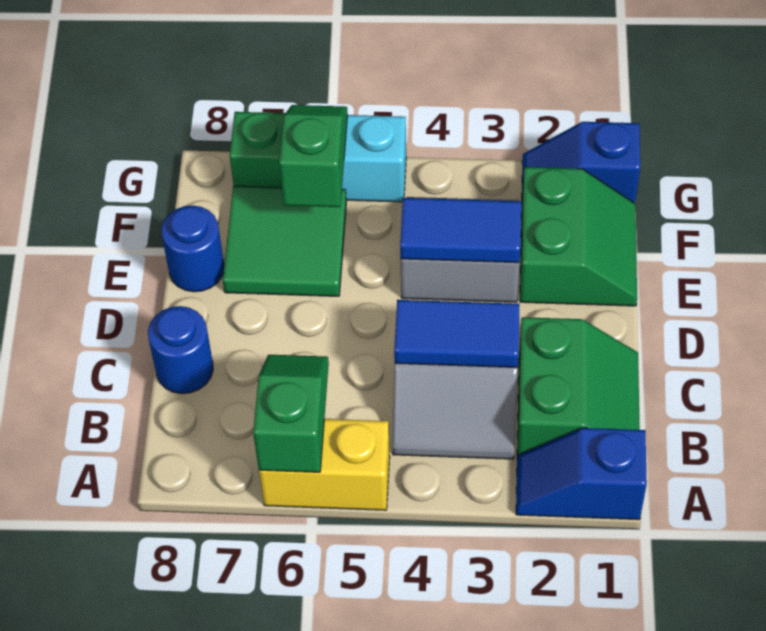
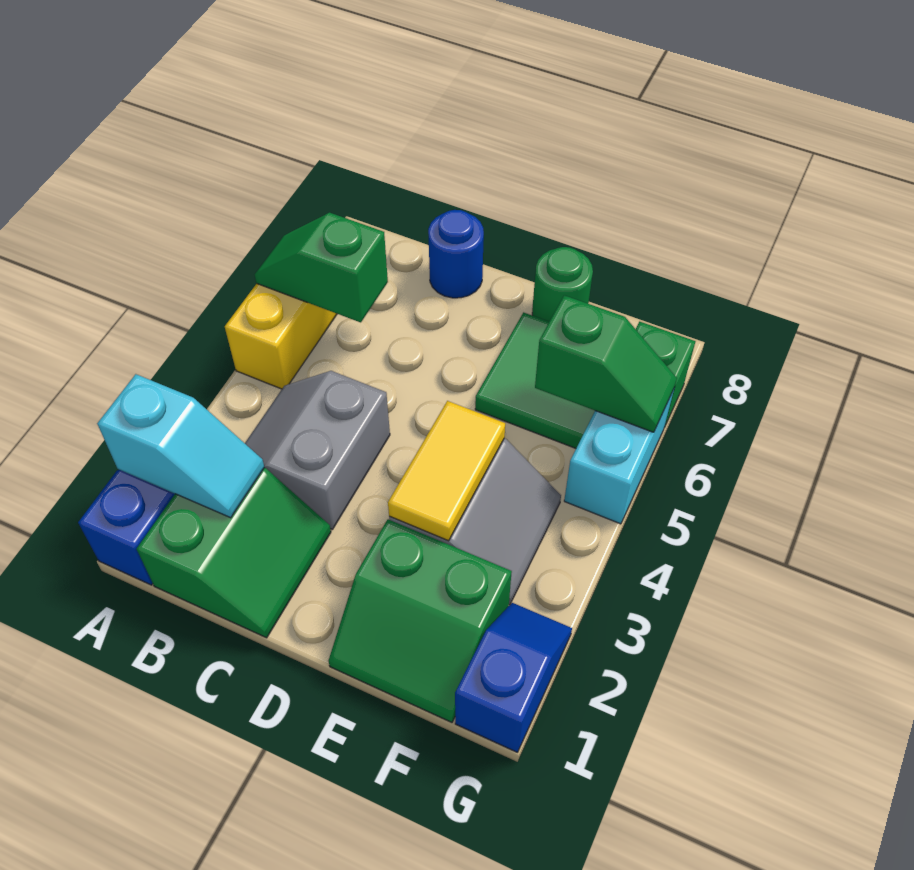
none -> cyan slope A2:B2 level 2 top A
green slope A6:B6 level 2 top A -> green slope A6:B6 level 2 top B
green slope B1:C2 level 1 top 2 -> green slope B1:C2 level 1 top B
blue tile C3:C4 level 2 -> none
blue tile E3:E4 level 2 -> yellow tile E3:E4 level 2
blue round brick E8 level 1 -> green round brick E8 level 1

